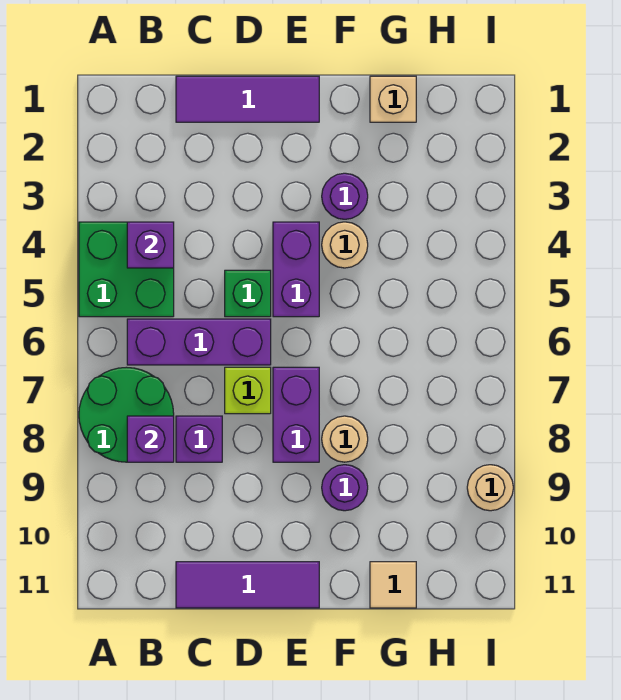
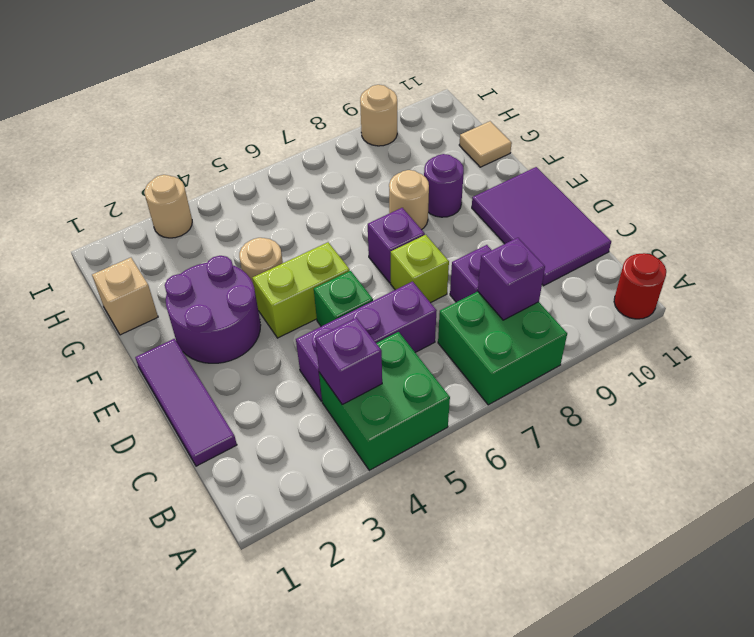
green round brick A7:B8 level 1 -> green brick A7:B8 level 1
none -> red round brick A11 level 1
purple brick B6:D6 level 1 -> purple brick C4:C6 level 1
purple tile C11:E11 level 1 -> purple tile C10:E11 level 1
purple brick E4:E5 level 1 -> lime brick E4:E5 level 1
purple brick E7:E8 level 1 -> purple brick E7 level 1
purple round brick F3 level 1 -> purple round brick E2:F3 level 1
none -> tan round brick I3 level 1

